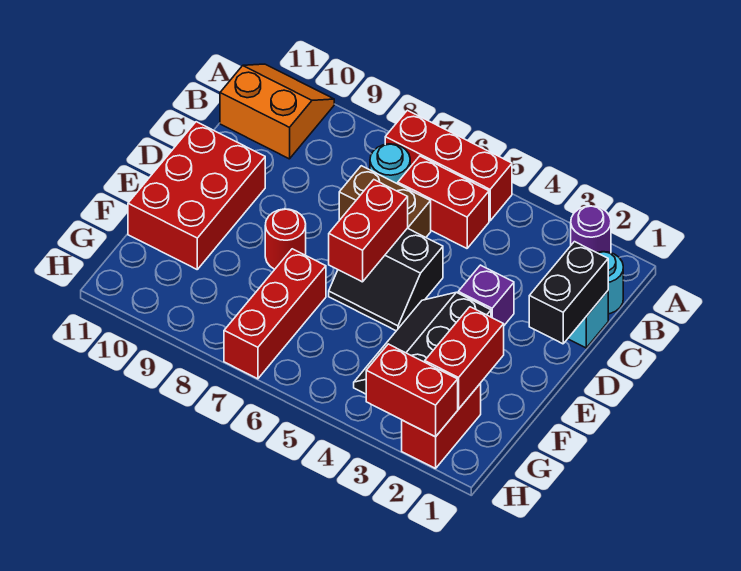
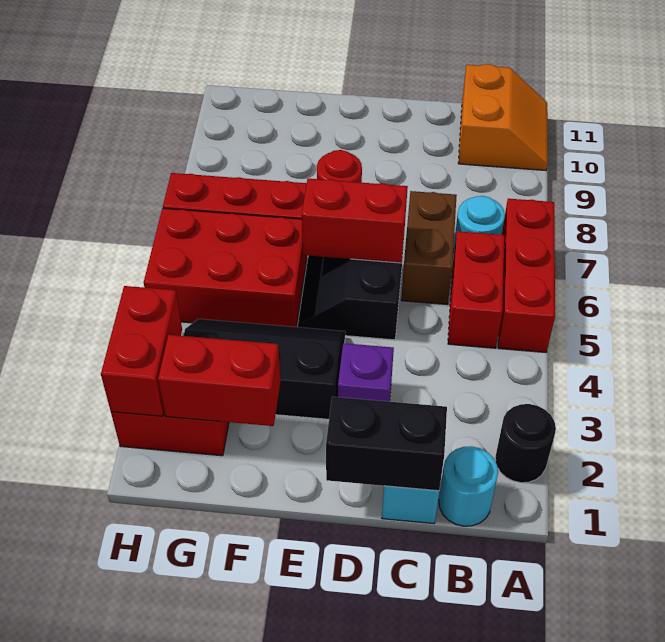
purple round brick A2 level 1 -> black round brick A2 level 1
red brick D10:F11 level 1 -> red brick F5:H6 level 1

